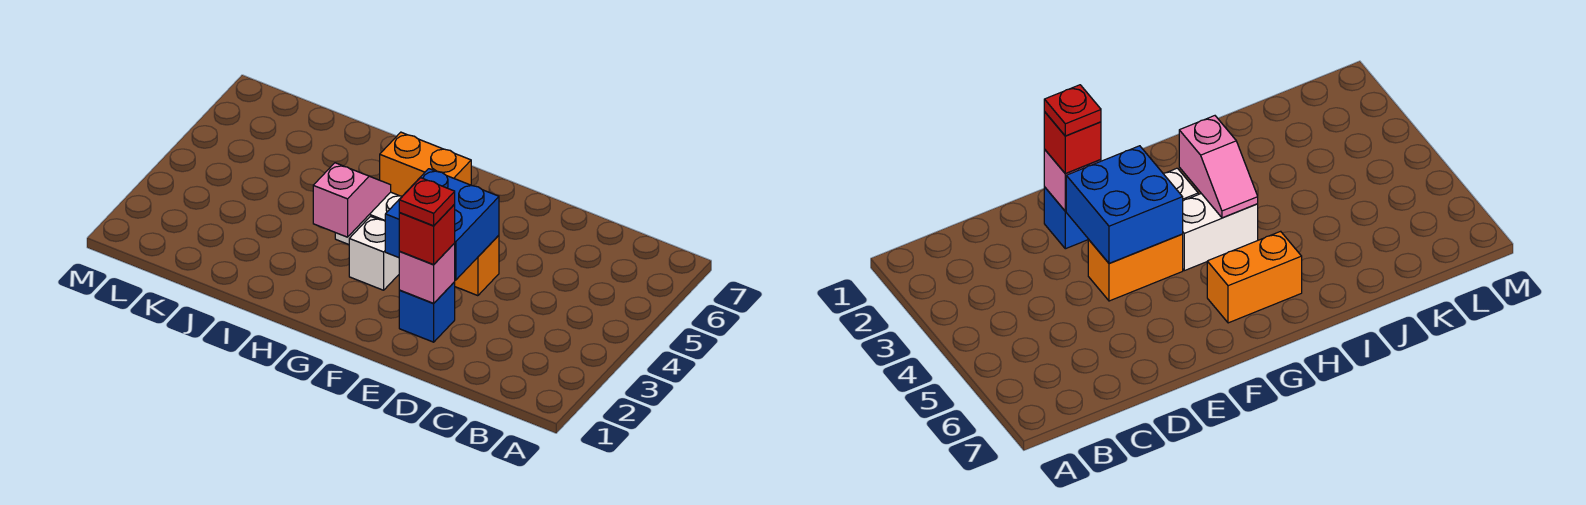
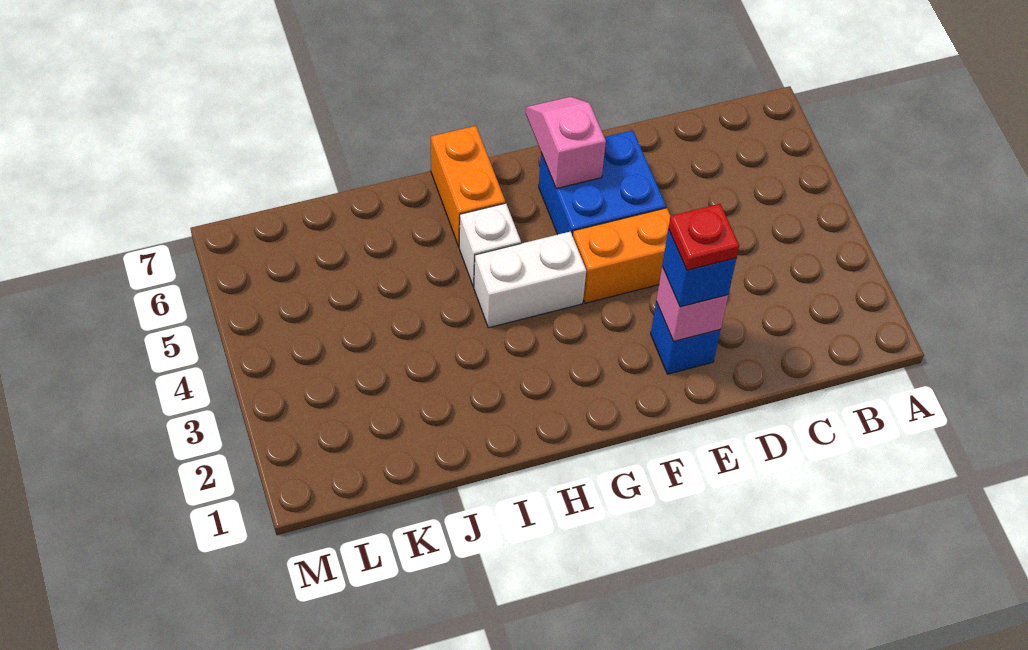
red brick E2 level 3 -> blue brick E2 level 3
blue brick E3:F4 level 2 -> blue brick E5:F6 level 1
white brick G3 level 1 -> white brick H5 level 1
orange brick G6:H6 level 1 -> orange brick H6:H7 level 1
pink slope H3:H4 level 2 top 3 -> pink slope F6:F7 level 2 top 6

